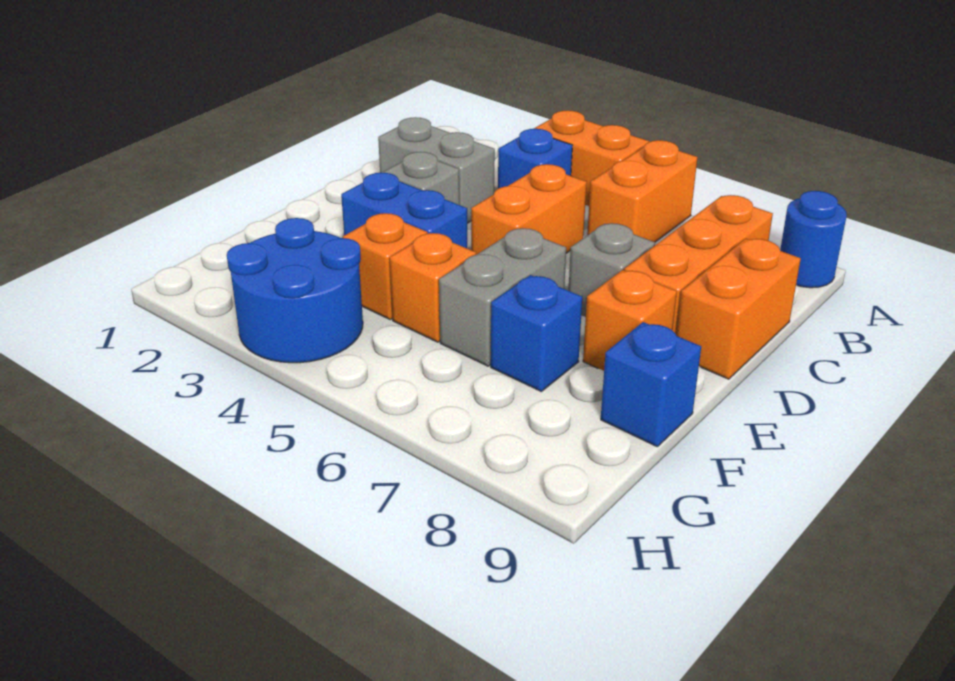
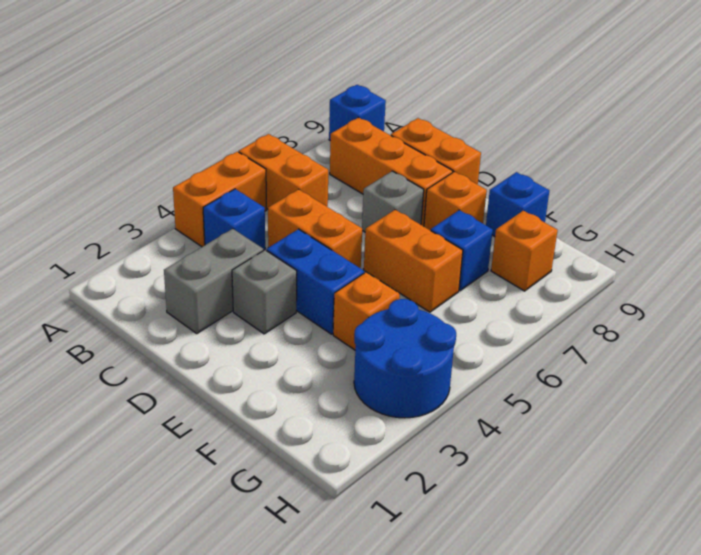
blue round brick A9 level 1 -> blue brick A9 level 1
blue brick E3:E4 level 1 -> blue brick D4:E4 level 1
grey brick E6:F6 level 1 -> orange brick E6:F6 level 1
orange brick F5 level 1 -> orange brick G8 level 1

